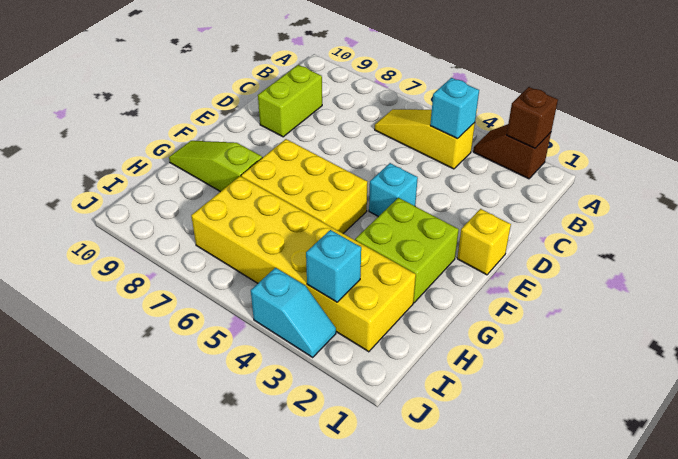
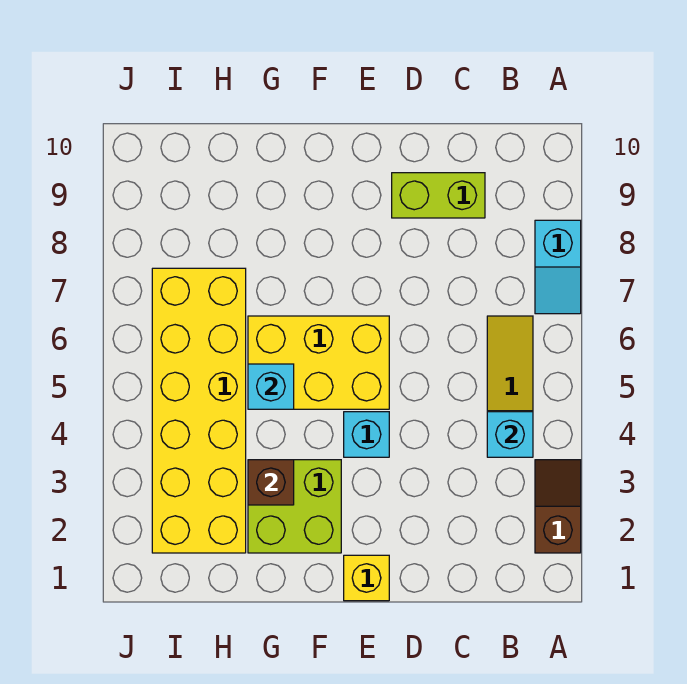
brown brick A2 level 2 -> brown brick G3 level 2
yellow brick F5:G7 level 1 -> yellow brick E5:G6 level 1
lime slope G8:G10 level 1 top 8 -> none
cyan brick I3 level 2 -> cyan brick G5 level 2
cyan slope J3:J4 level 1 top 4 -> cyan slope A7:A8 level 1 top 8

